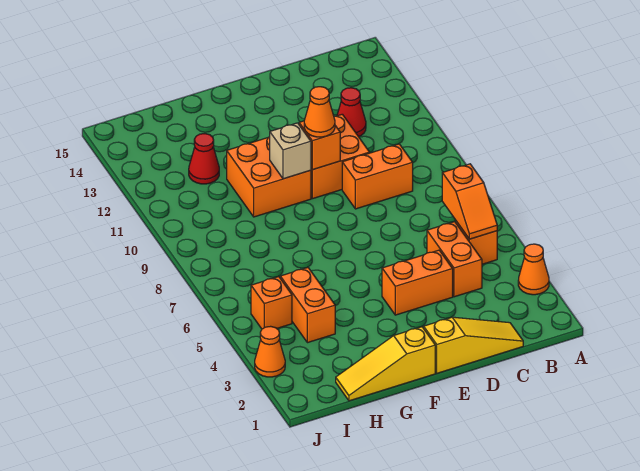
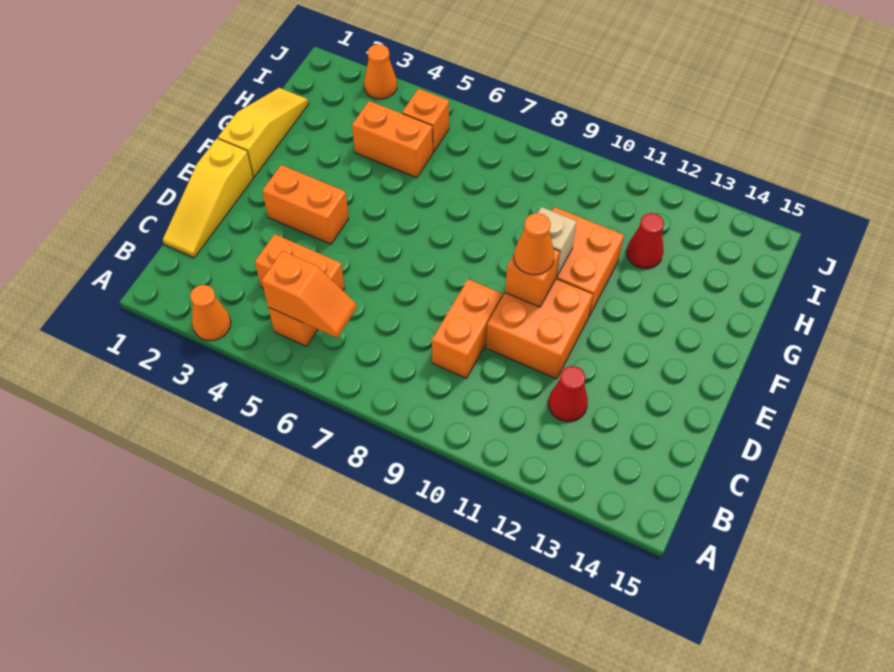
orange slope B5:B6 level 2 top 6 -> orange slope B5:B6 level 2 top 5
orange brick D4:E4 level 1 -> orange brick E3:E4 level 1

